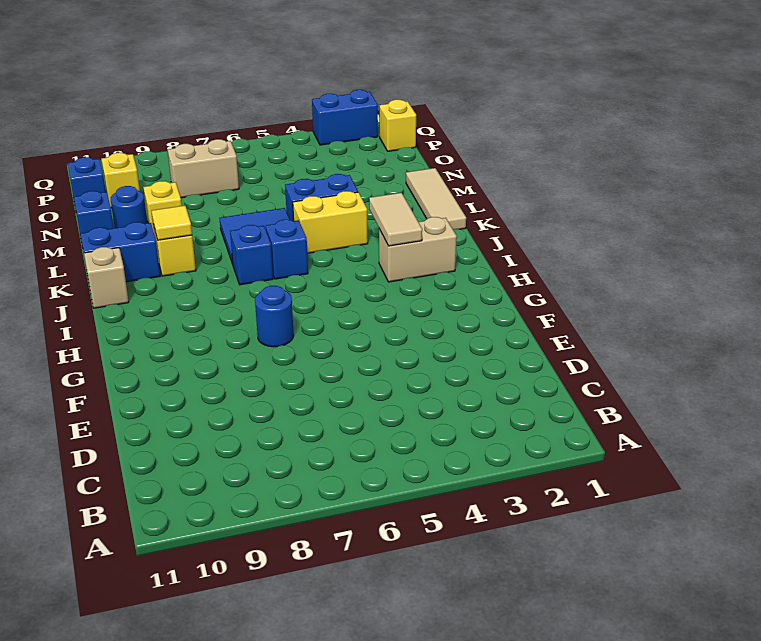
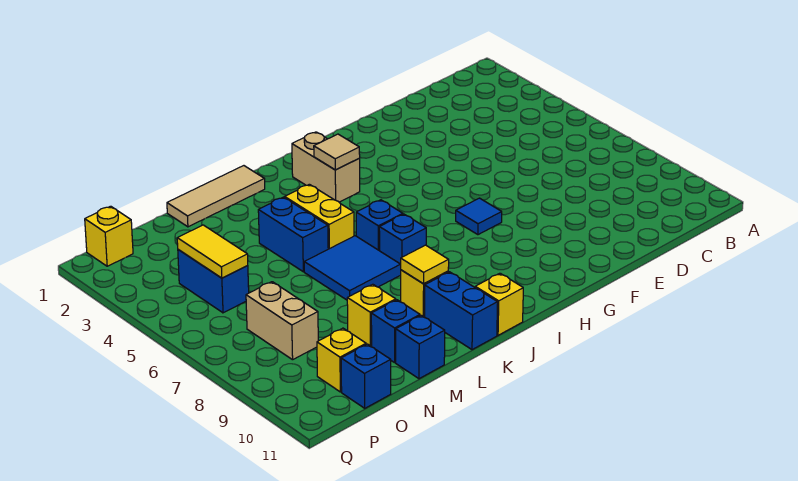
blue round brick G7 level 1 -> blue tile G7 level 1
tan tile I3:J3 level 2 -> tan tile I3 level 2
tan brick J11 level 1 -> yellow brick J11 level 1
blue round brick M10 level 1 -> blue brick M10 level 1
none -> yellow tile O4:O5 level 2
blue brick Q2:Q3 level 1 -> blue brick O4:O5 level 1

